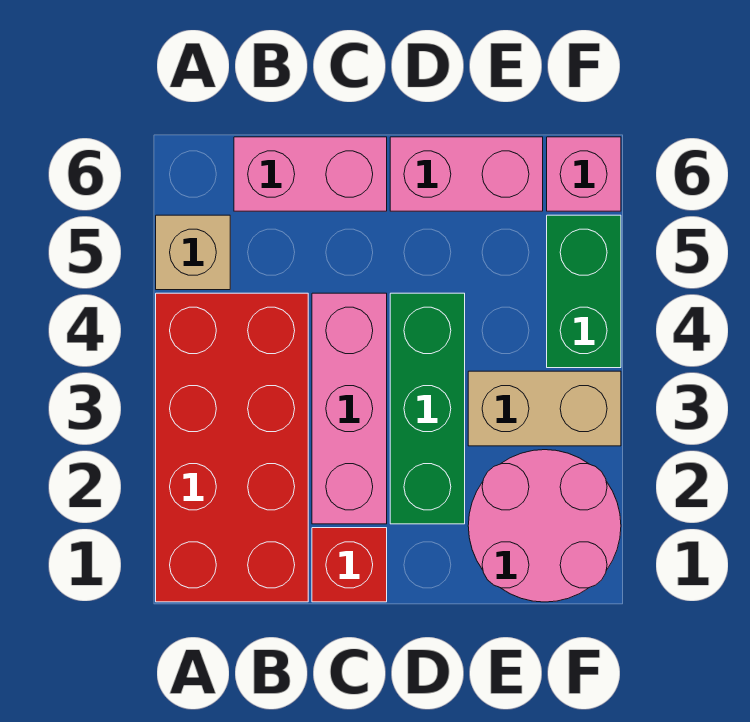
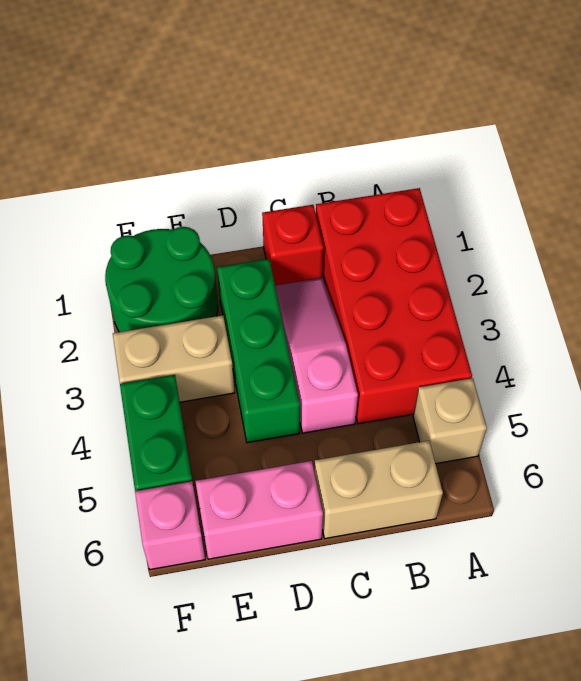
pink brick B6:C6 level 1 -> tan brick B6:C6 level 1
pink brick C2:C4 level 1 -> pink slope C2:C4 level 1 top 4
pink round brick E1:F2 level 1 -> green round brick E1:F2 level 1

